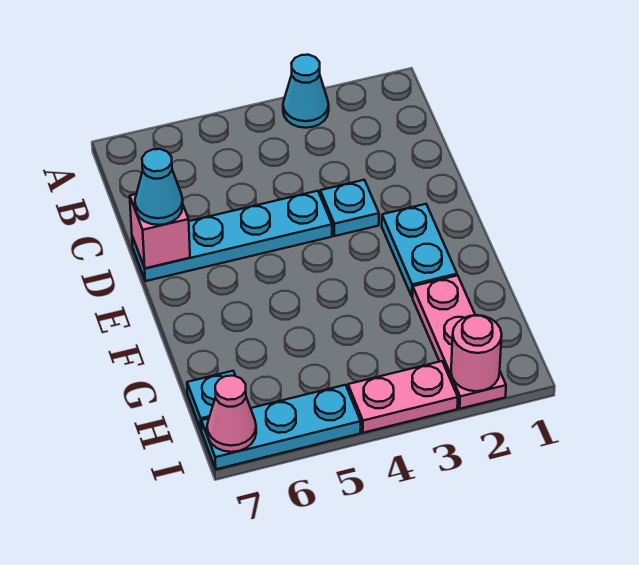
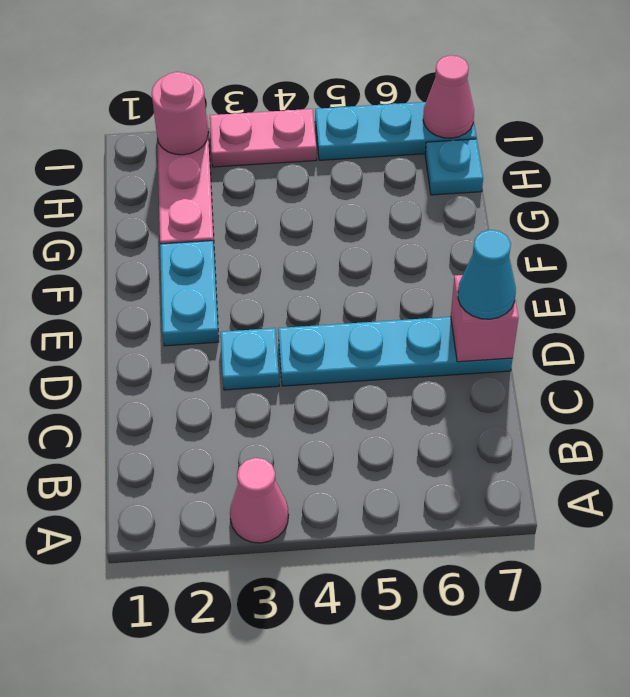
cyan cone A3 level 1 -> pink cone A3 level 1

